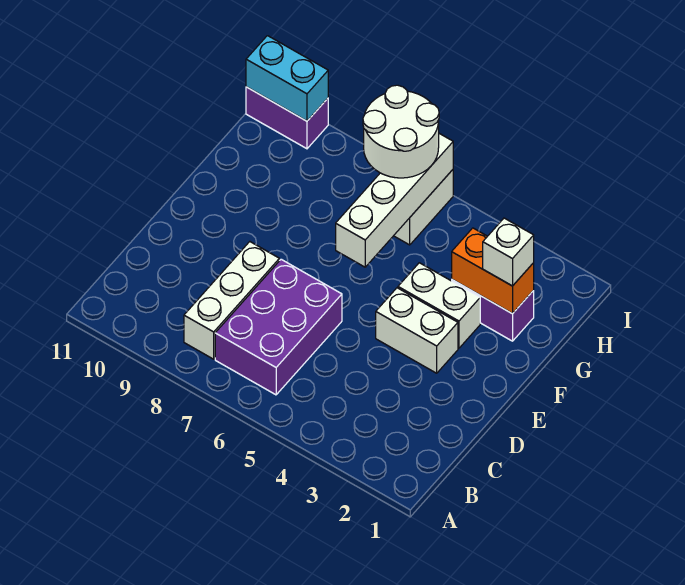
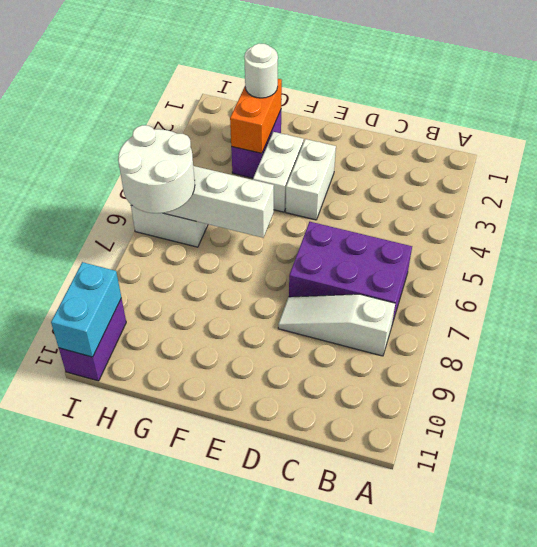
white brick B8:D8 level 1 -> white slope B8:D8 level 1 top B
white brick G2 level 3 -> white round brick G2 level 3

